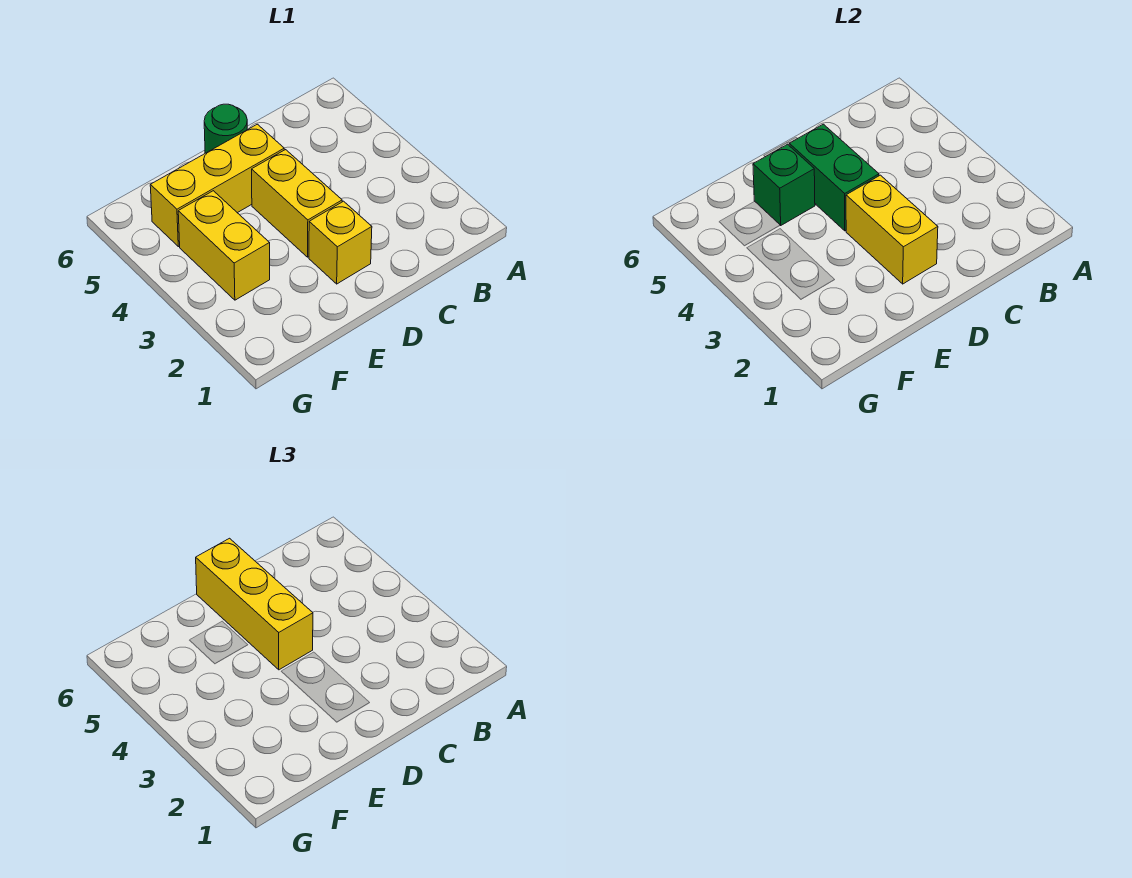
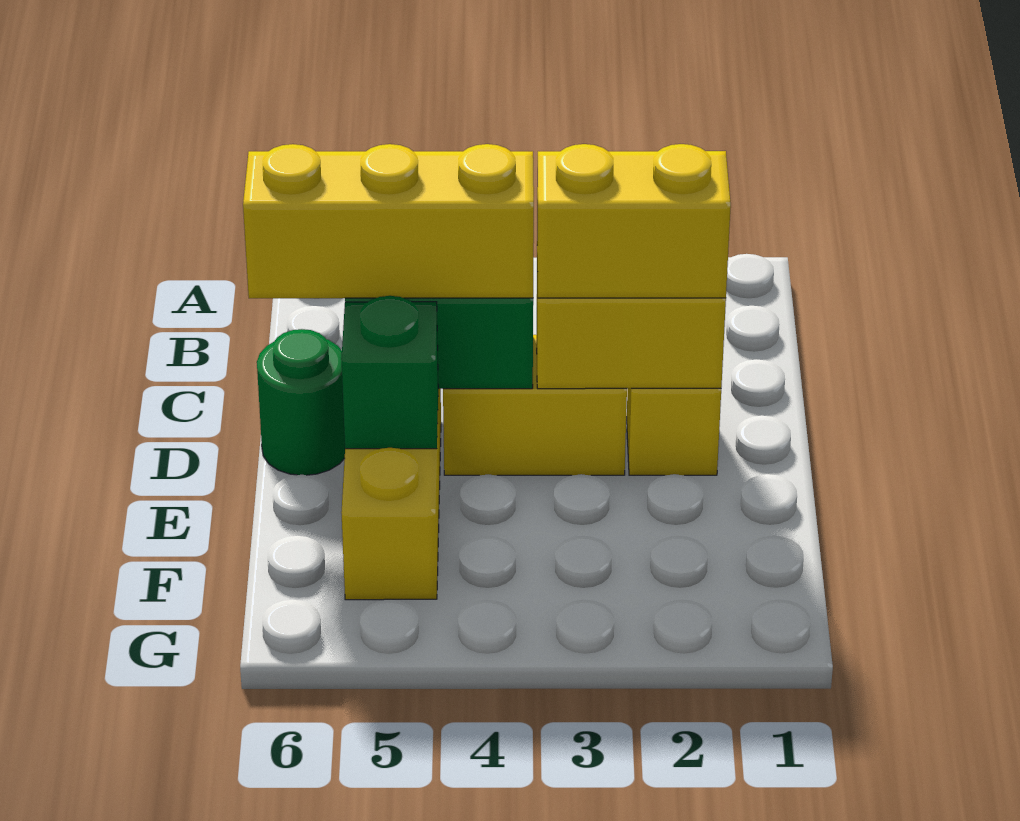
yellow brick F3:F4 level 1 -> yellow brick D2:D3 level 3

